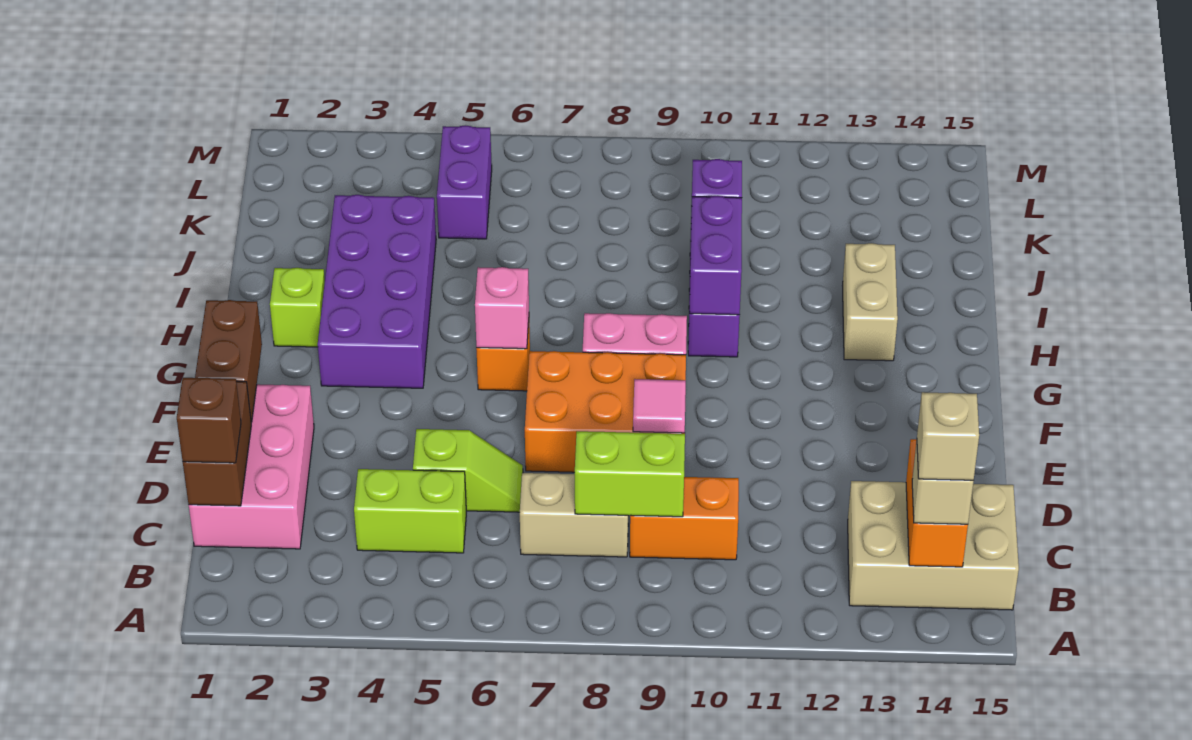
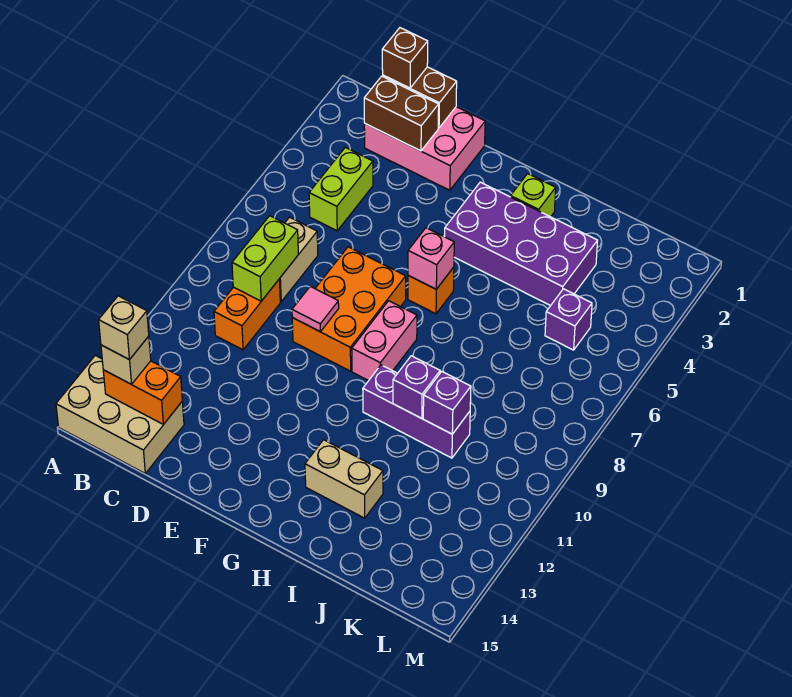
tan brick B13:C15 level 1 -> tan brick A14:C15 level 1
lime slope D5:D6 level 1 top 5 -> none
brown brick E1:F1 level 2 -> brown brick C2:D2 level 2
purple brick H10:I10 level 2 -> purple brick I10 level 2
purple brick K5:L5 level 1 -> purple brick K5 level 1

